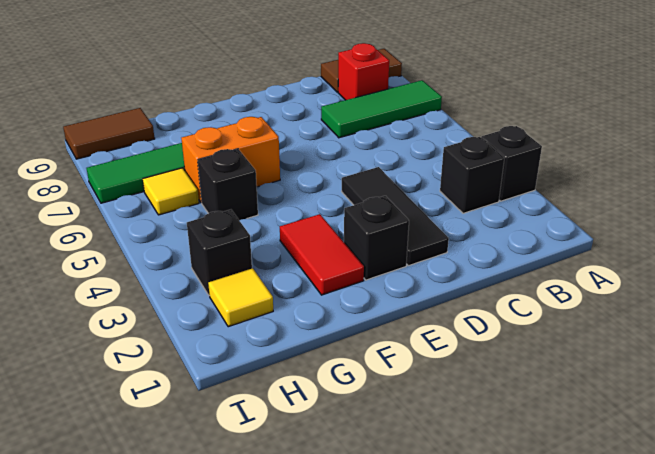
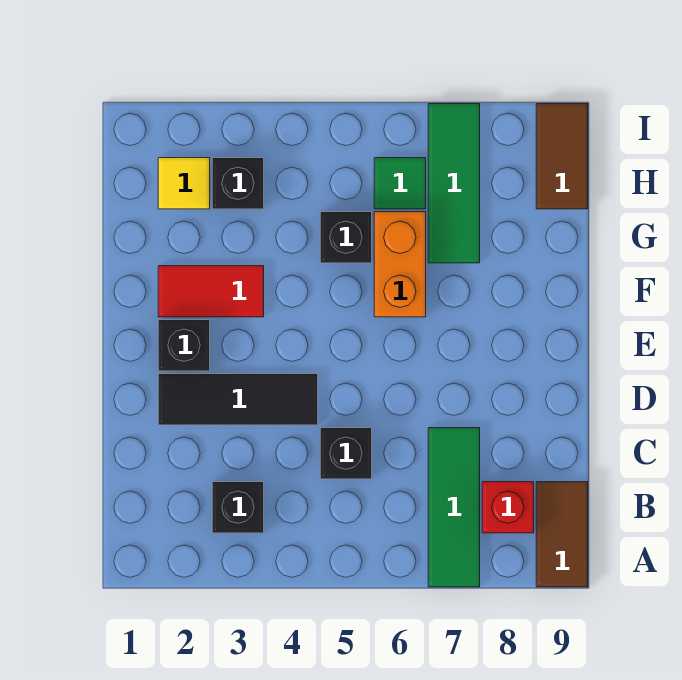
black brick A3 level 1 -> black brick C5 level 1
yellow tile H6 level 1 -> green tile H6 level 1

